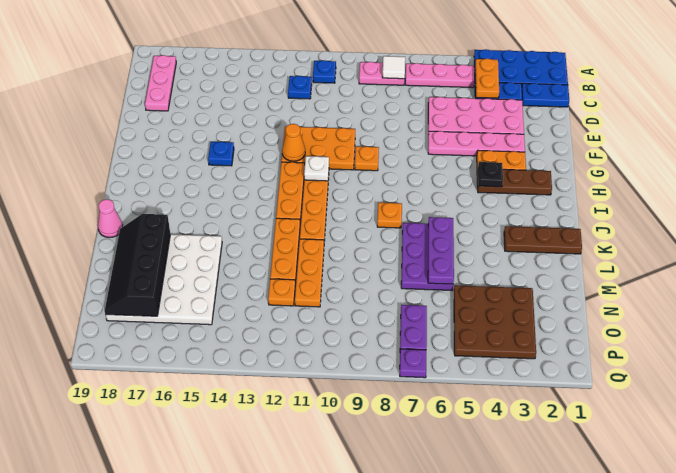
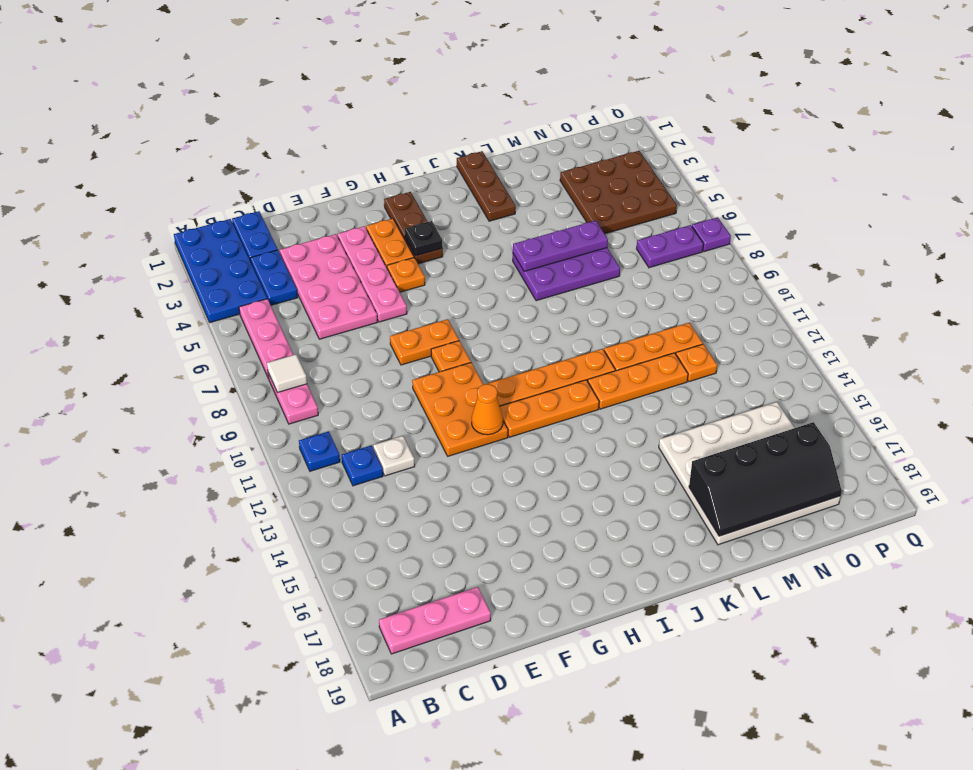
orange plate B4:C4 level 2 -> orange plate F8:G8 level 1
blue plate G15 level 1 -> none
white plate H11 level 2 -> white plate D12 level 1
orange plate J8 level 1 -> orange plate G5 level 1
pink cone K19 level 1 -> none

